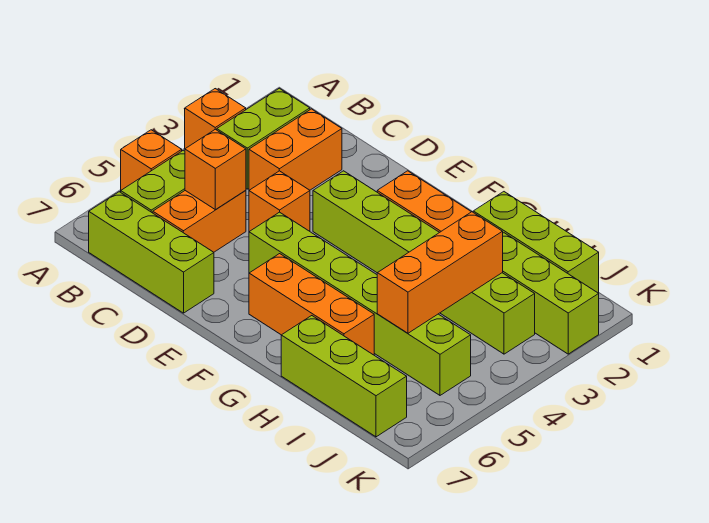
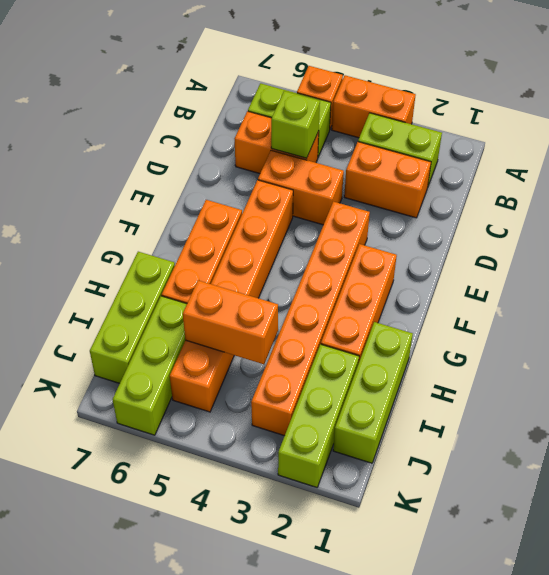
orange brick A3 level 1 -> orange brick A3:A4 level 1
lime brick B7:D7 level 1 -> lime brick I6:K6 level 1
orange brick C5 level 2 -> lime brick C5 level 2
orange brick D4 level 1 -> orange brick D4:D5 level 1
lime brick E3:J3 level 1 -> orange brick E3:J3 level 1
lime brick E5:J5 level 1 -> orange brick E5:J5 level 1
orange brick I3:I5 level 2 -> orange brick I4:I5 level 2

